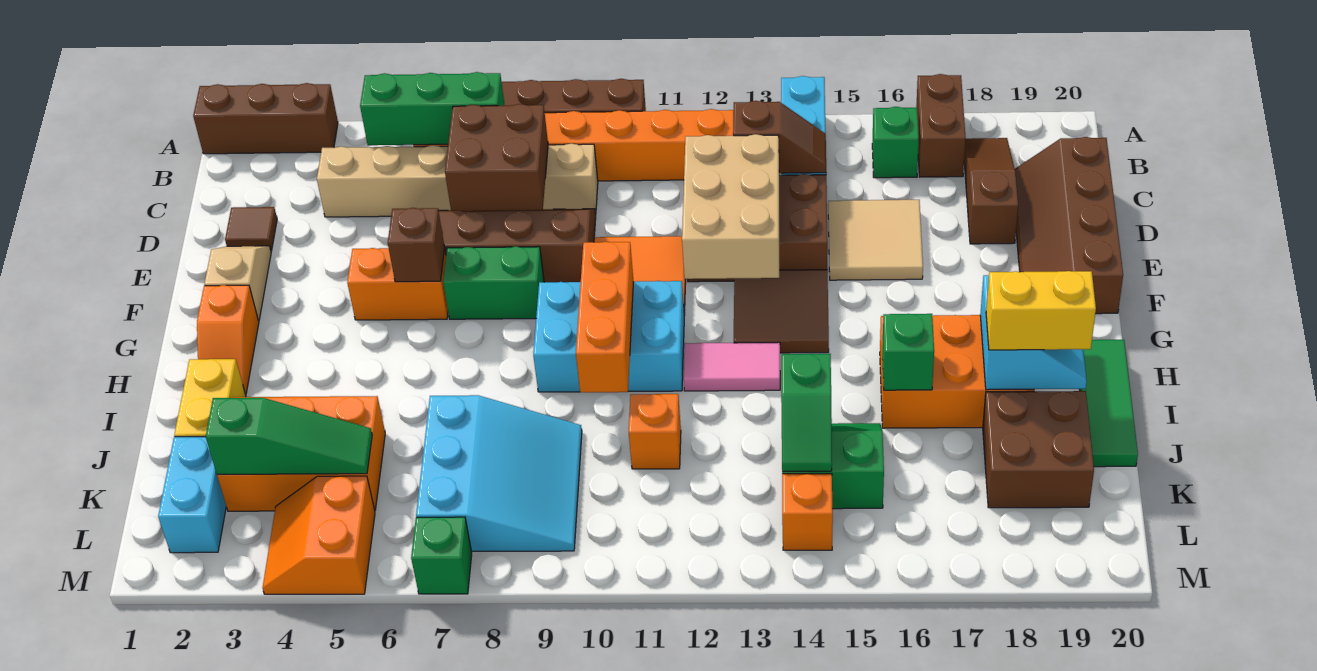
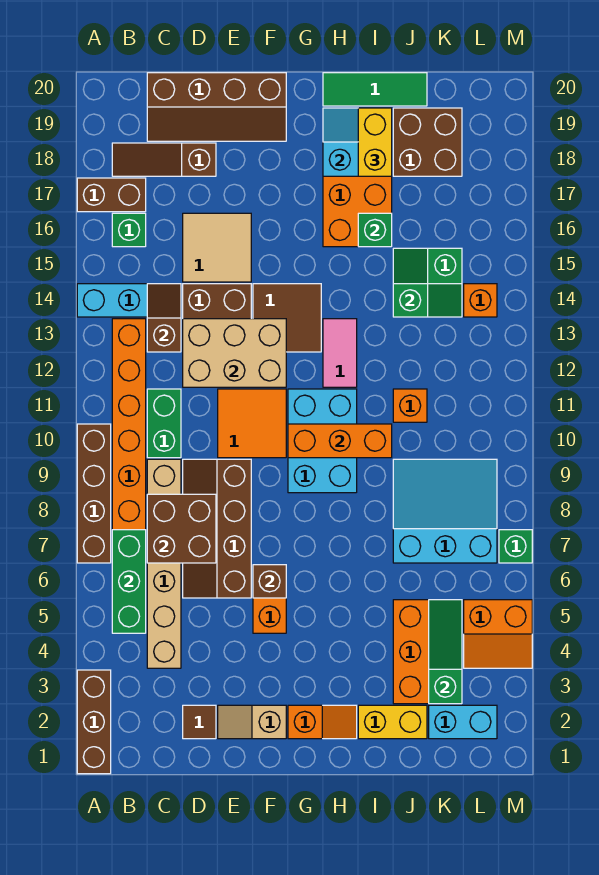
green brick F7:F8 level 1 -> green brick C10:C11 level 1

